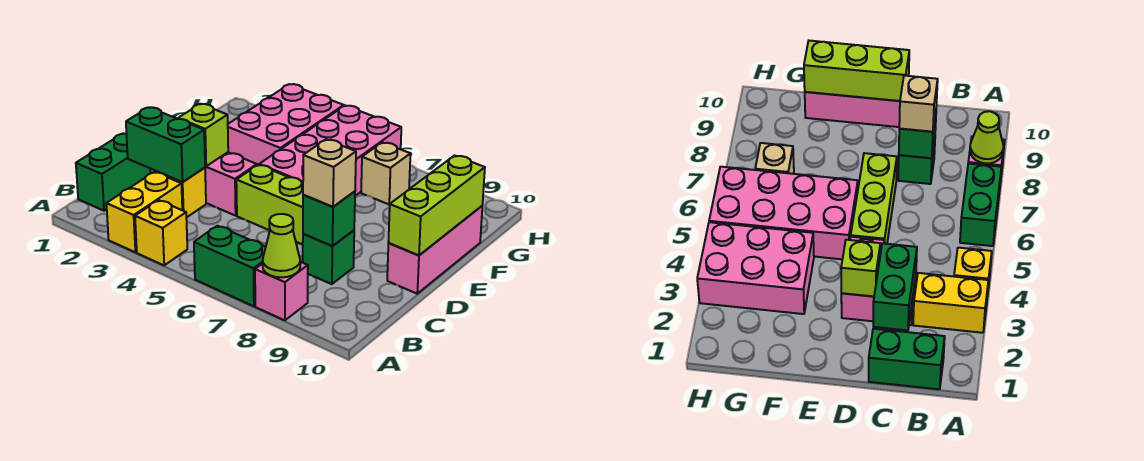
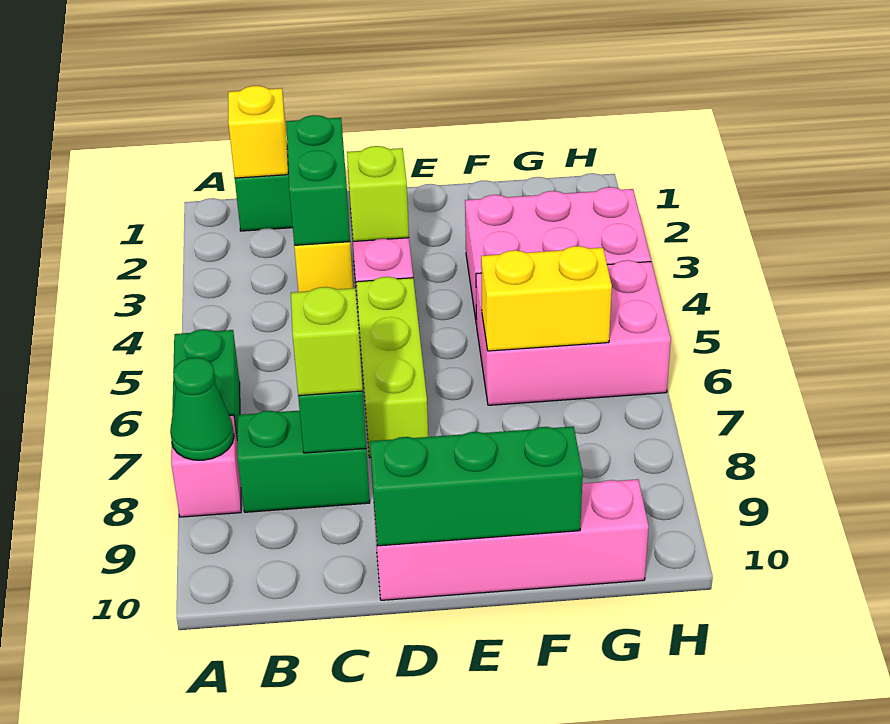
yellow brick A3:B3 level 1 -> yellow brick F6:G6 level 2
yellow brick A4 level 1 -> yellow brick B1 level 2
lime cone A8 level 2 -> green cone A8 level 2
green brick C8 level 1 -> green brick B8:C8 level 1
tan brick C8 level 3 -> lime brick C8 level 3
pink brick D10:F10 level 1 -> pink brick D10:G10 level 1
lime brick D10:F10 level 2 -> green brick D10:F10 level 2
pink brick E5:H6 level 1 -> pink brick F5:H6 level 1
tan brick G7 level 1 -> none

